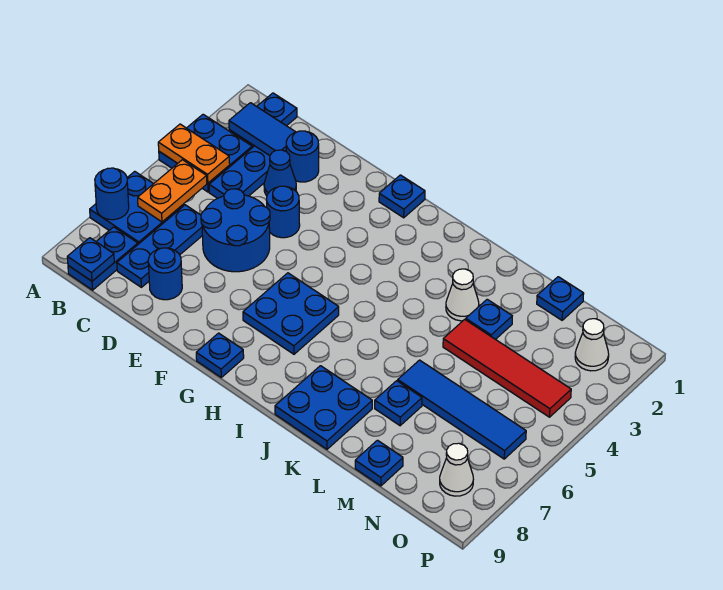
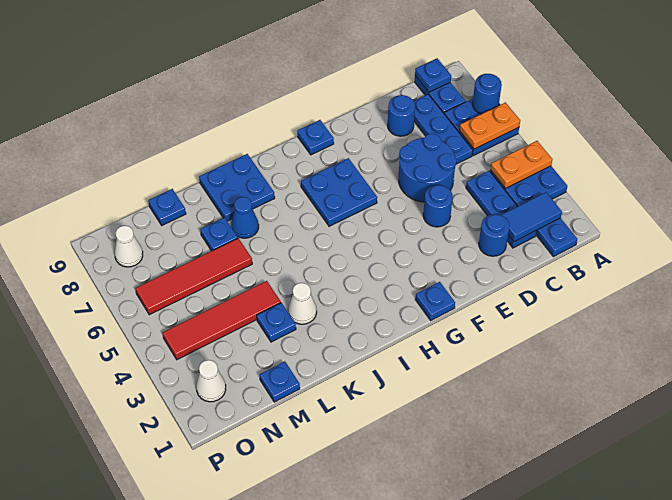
orange plate B5:B6 level 2 -> orange plate A6:B6 level 2
blue cone D3 level 1 -> blue cone K7 level 1
blue tile L6:O6 level 1 -> red tile L6:O6 level 1

